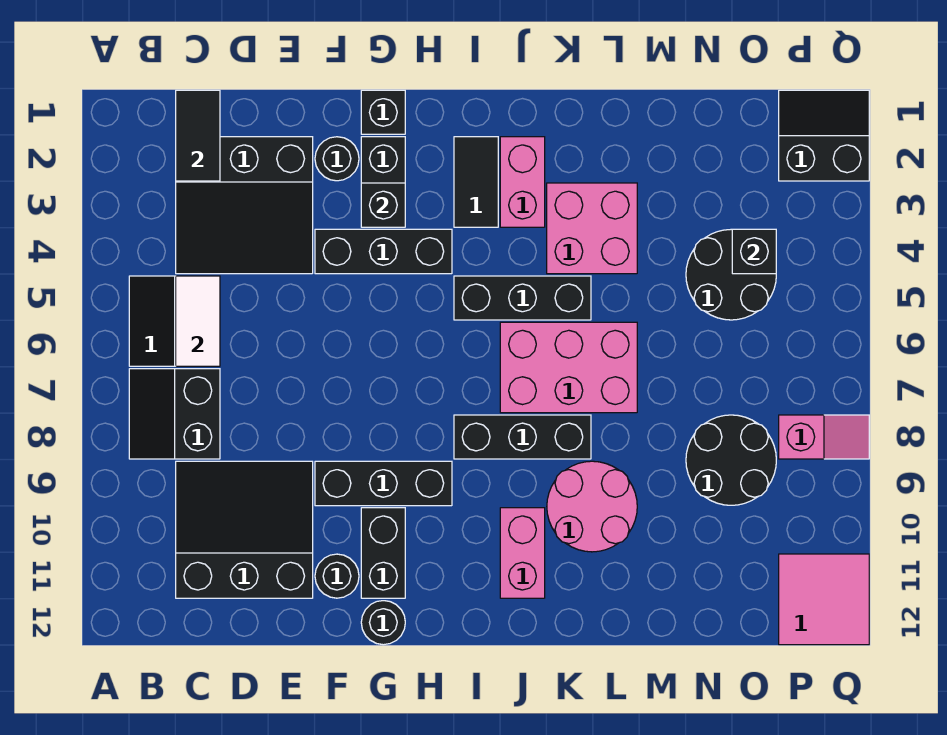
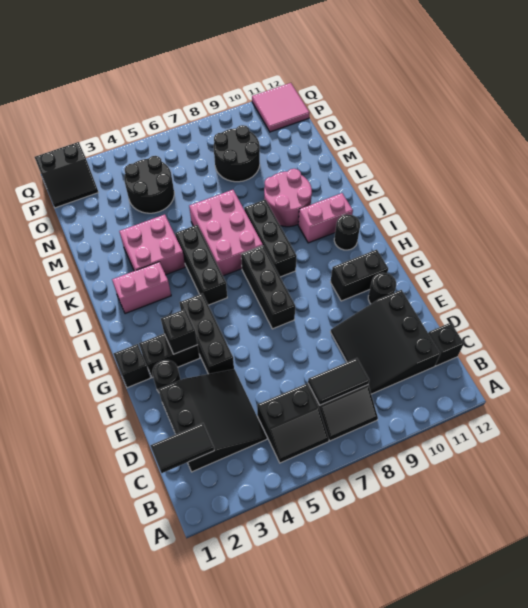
white tile C5:C6 level 2 -> none
black brick F9:H9 level 1 -> black brick G7:I7 level 1
black round brick G12 level 1 -> black round brick I11 level 1
black tile I2:I3 level 1 -> black tile C7:C8 level 2
black brick O4 level 2 -> black brick C12 level 1
black slope P1:Q2 level 1 top 2 -> black slope P1:Q2 level 1 top Q
pink slope P8:Q8 level 1 top P -> none

